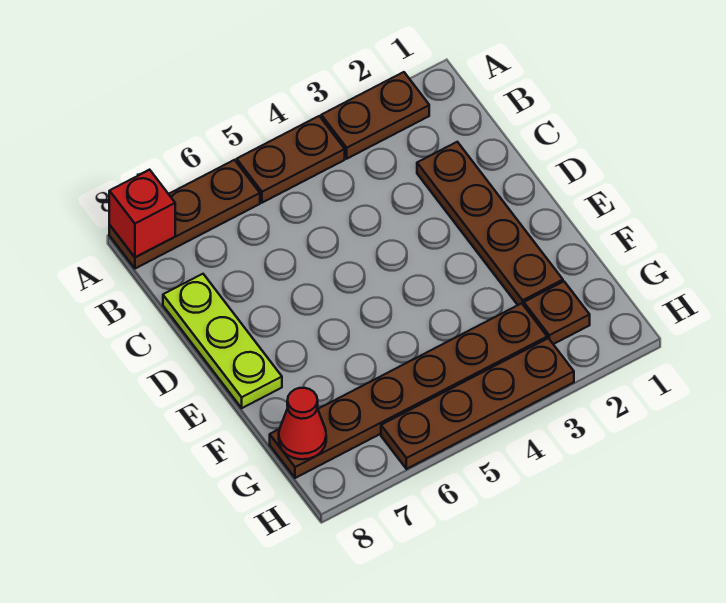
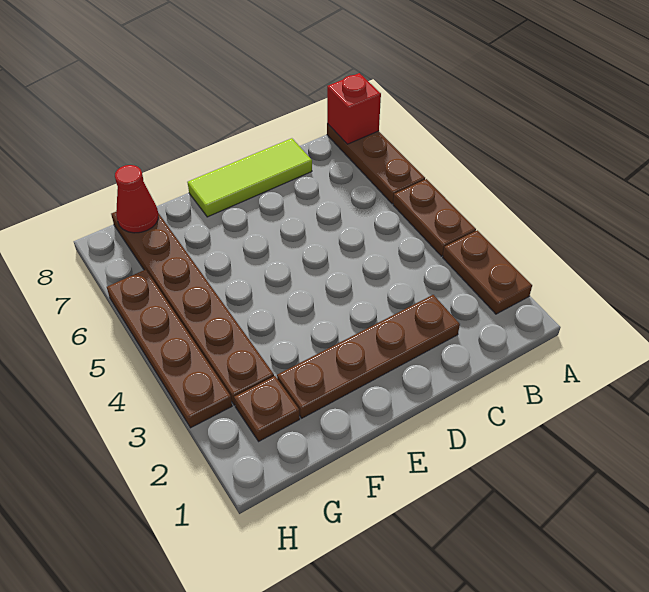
lime plate C8:E8 level 1 -> lime tile C8:E8 level 1

